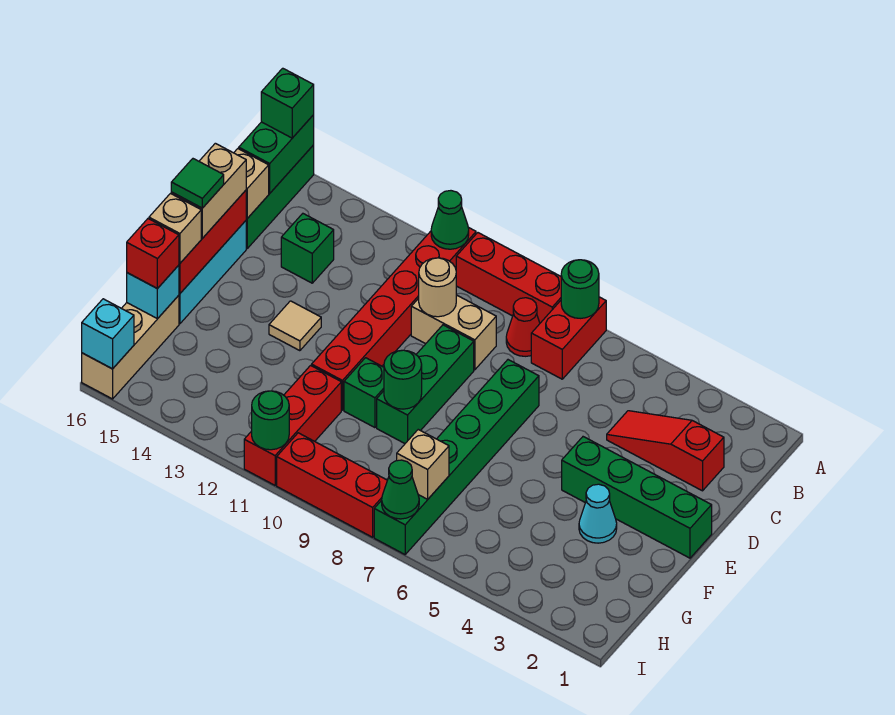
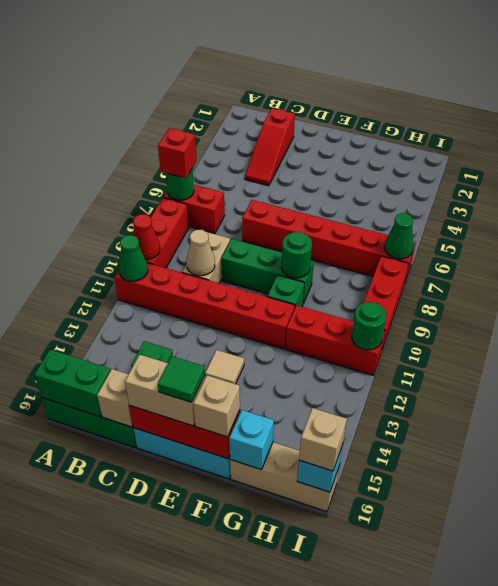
green brick A16 level 3 -> none
red cone B8 level 1 -> red cone A10 level 2
tan round brick C10 level 2 -> tan cone C10 level 2
green brick D7:I7 level 1 -> red brick D7:I7 level 1
green brick E1:E4 level 1 -> none
cyan cone F3 level 1 -> none
red brick G16 level 3 -> red brick A7 level 3
tan brick H7 level 2 -> tan brick I16 level 3

